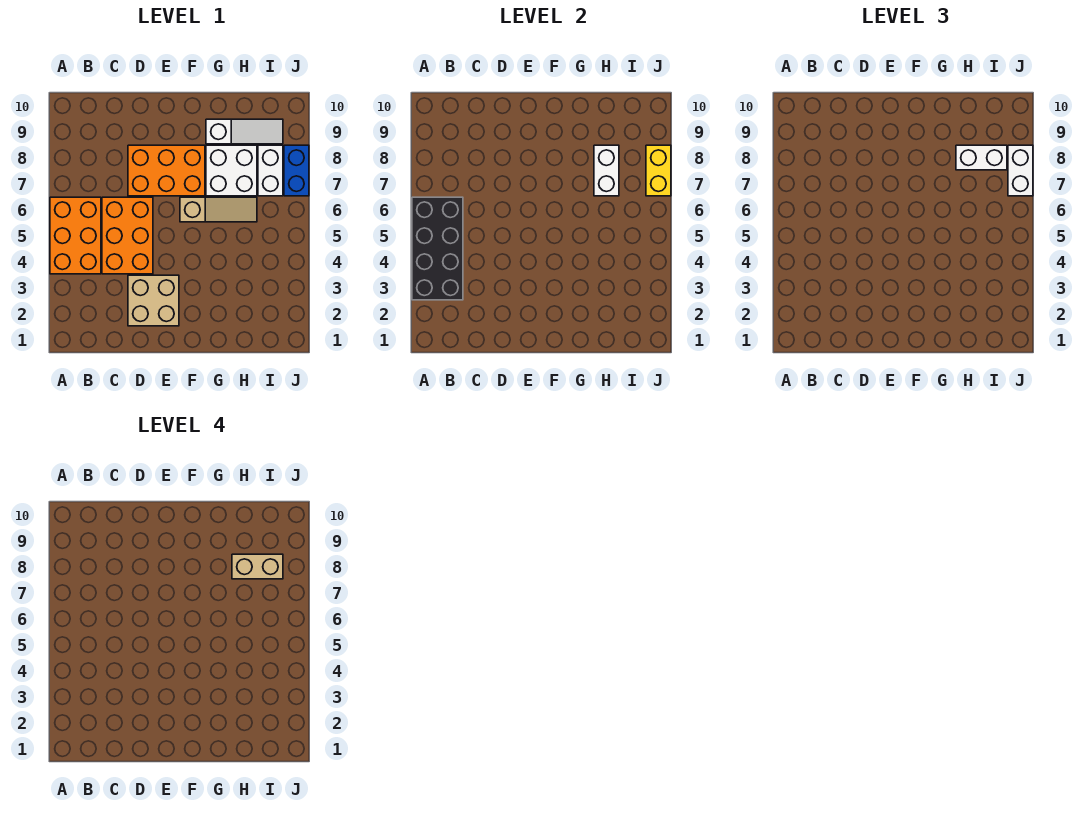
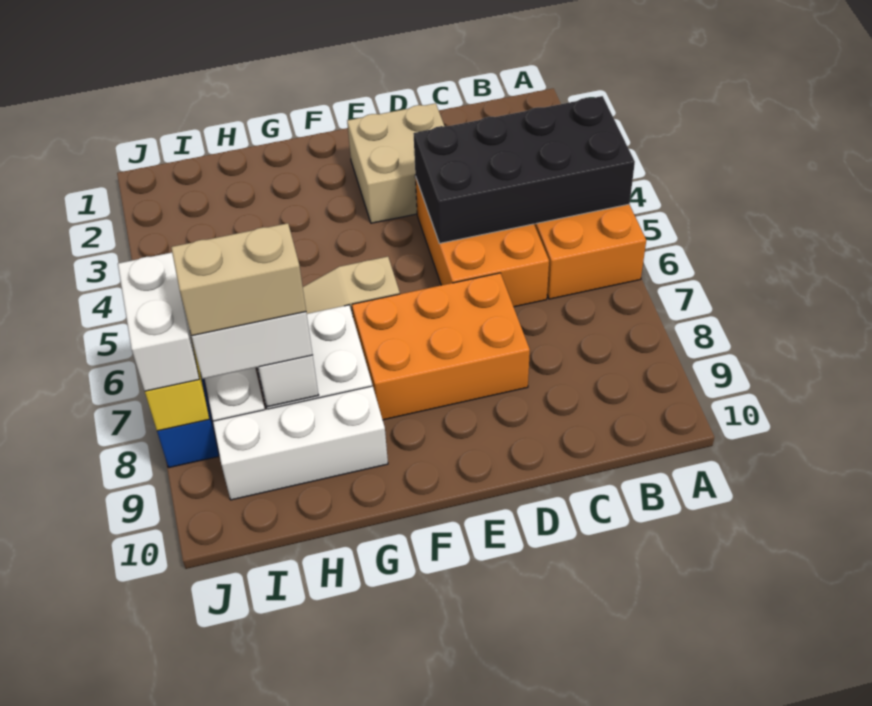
black brick A3:B6 level 2 -> black brick A4:D5 level 2
white slope G9:I9 level 1 top G -> white brick G9:I9 level 1

